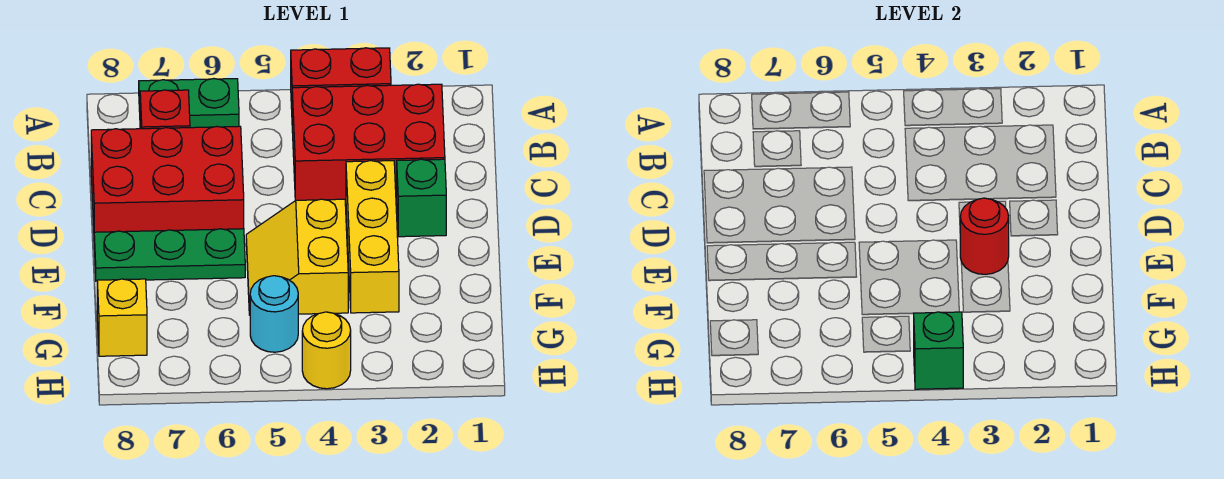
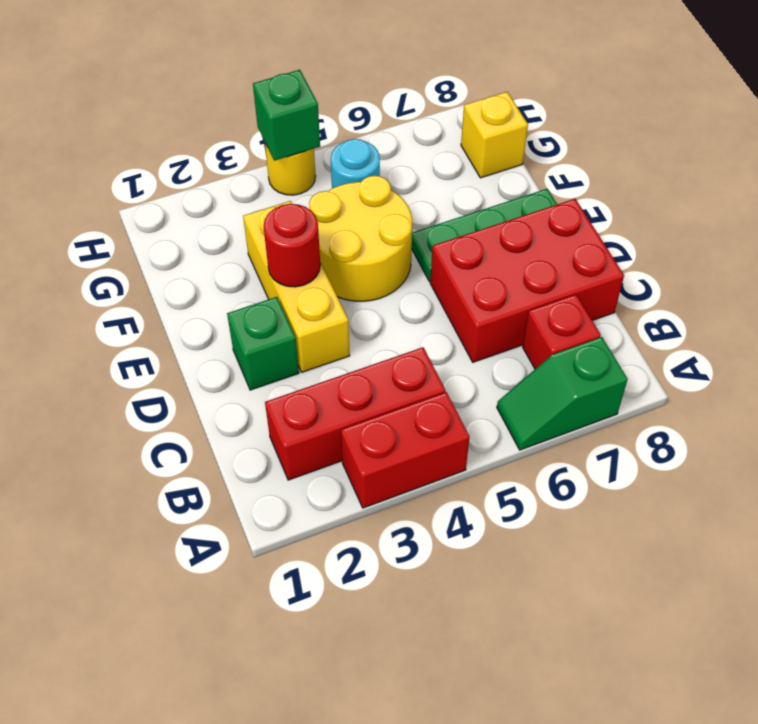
green plate A6:A7 level 1 -> green slope A6:A7 level 1 top 7
red brick B2:C4 level 1 -> red brick B2:B4 level 1
yellow slope E4:F5 level 1 top 4 -> yellow round brick E4:F5 level 1

